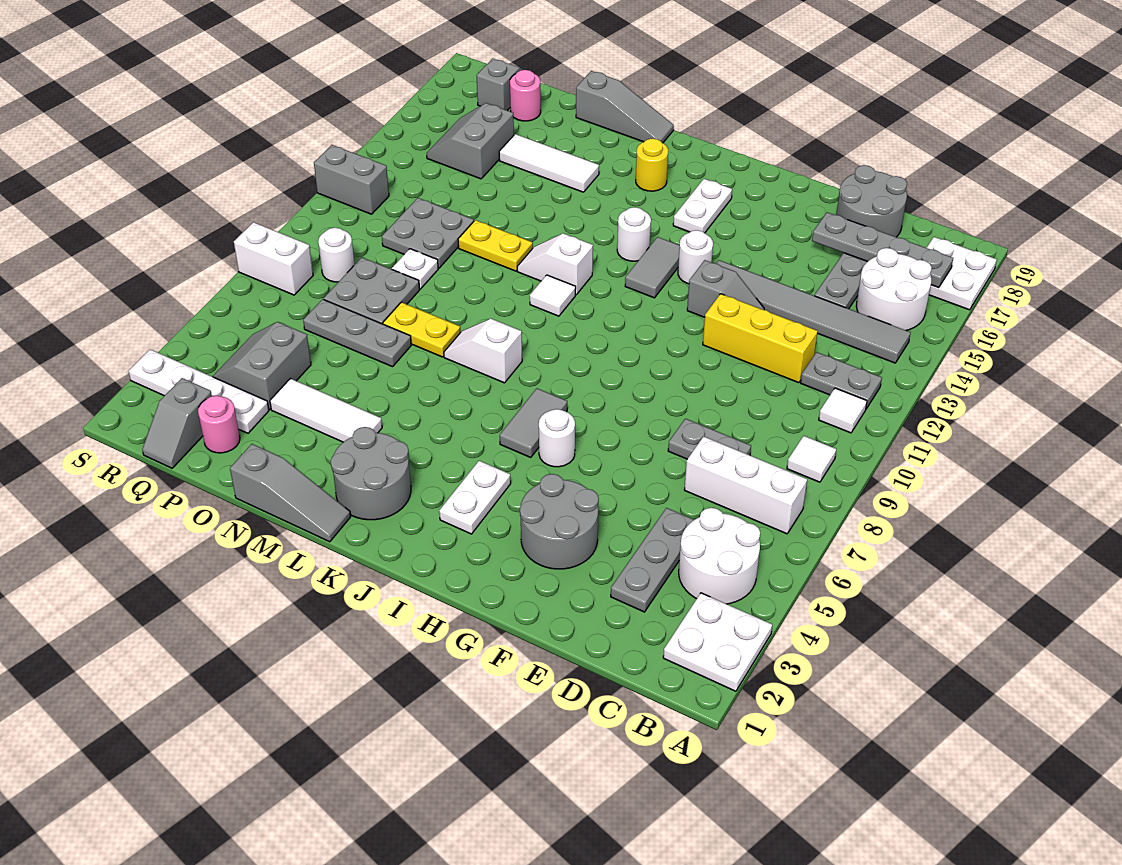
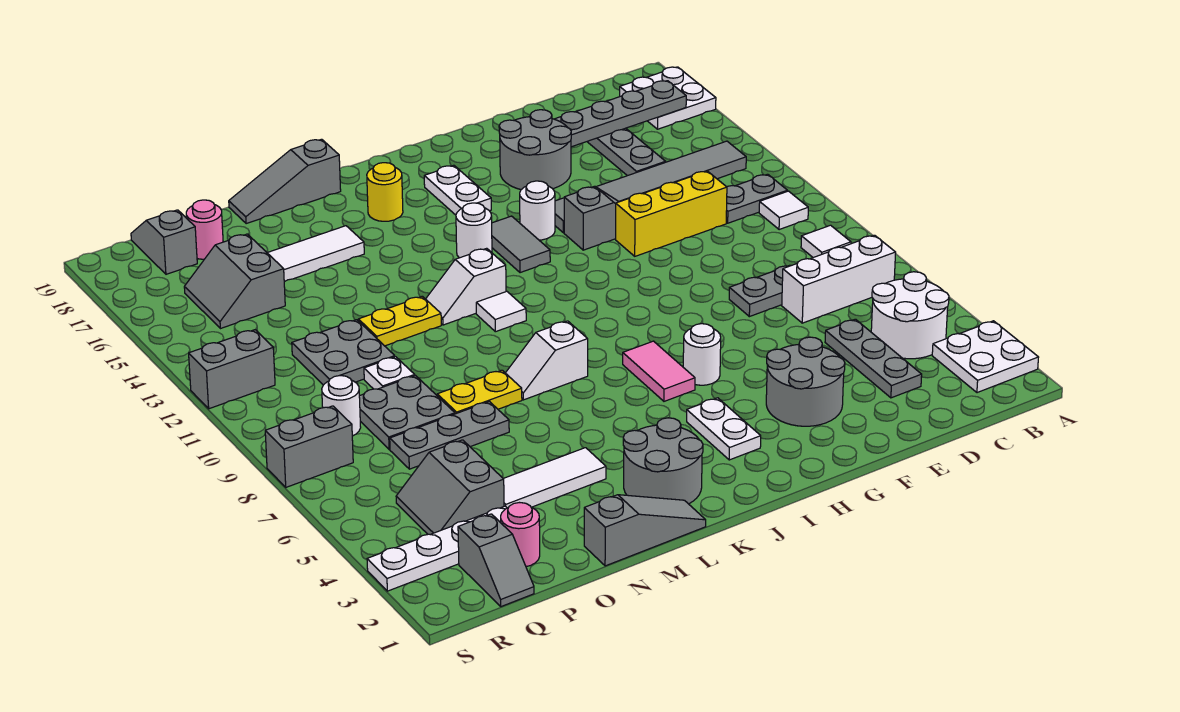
white round brick B15:C16 level 1 -> none
grey round brick D18:E19 level 1 -> grey round brick F16:G17 level 1
grey tile I6:I7 level 1 -> pink tile I6:I7 level 1
grey slope L19:N19 level 1 top N -> grey slope L19:N19 level 1 top L
white brick R8:S8 level 1 -> grey brick R8:S8 level 1

